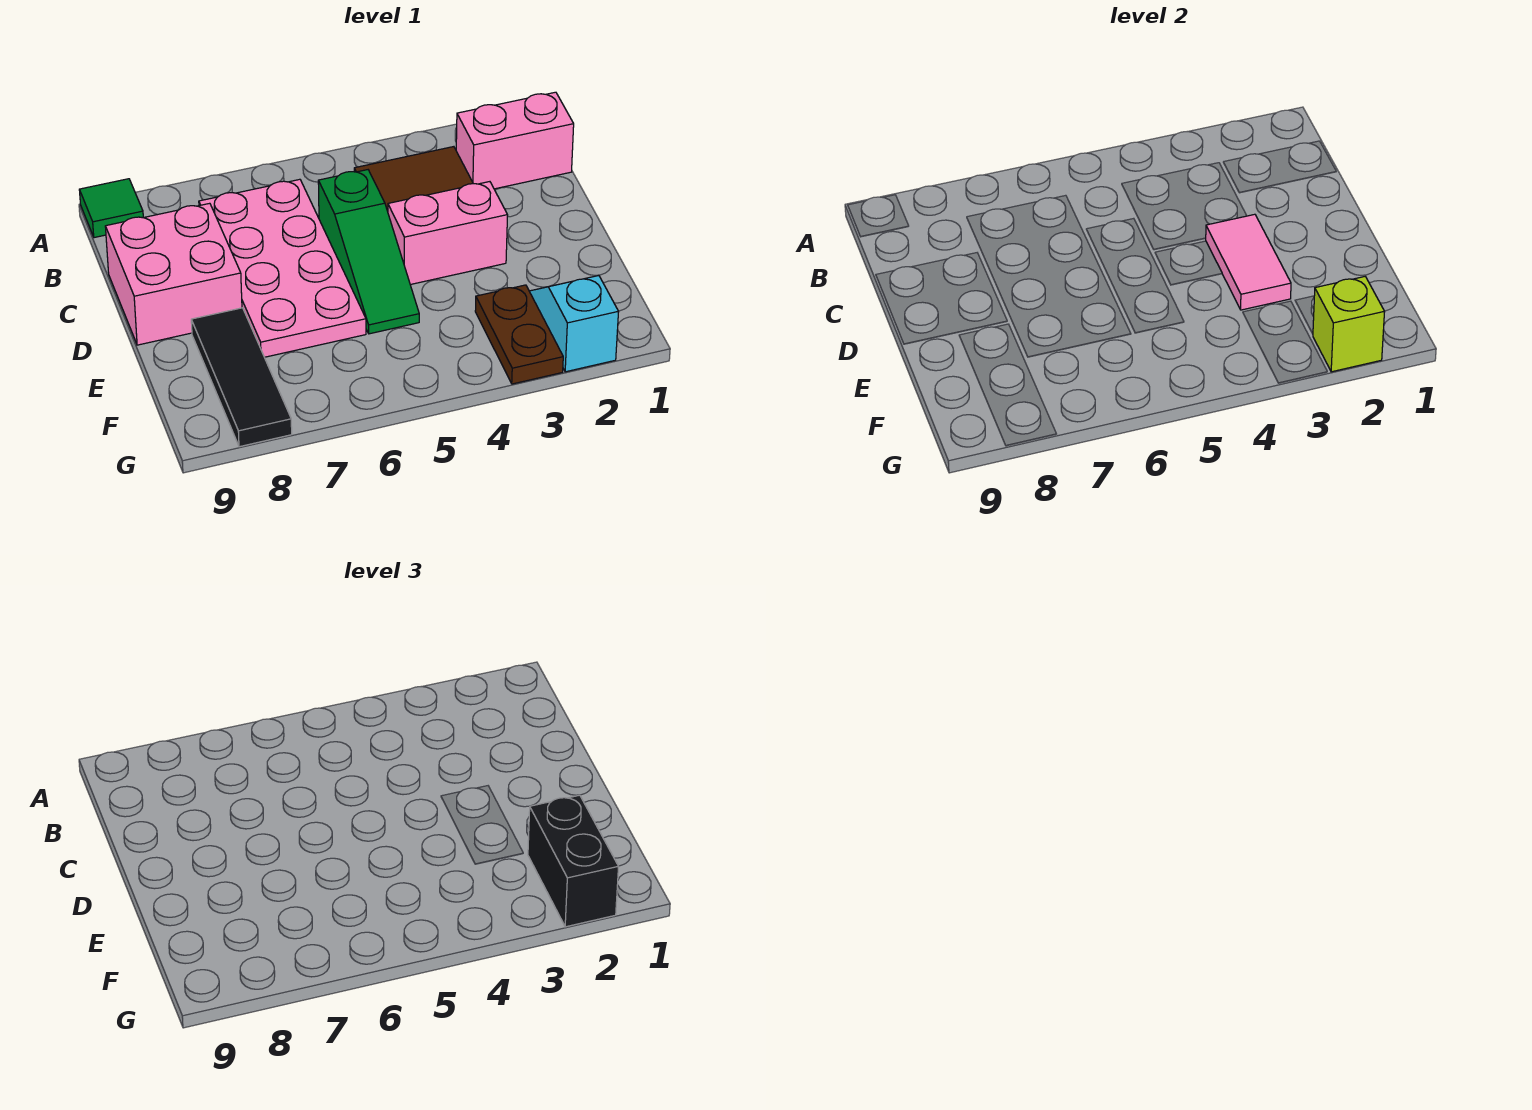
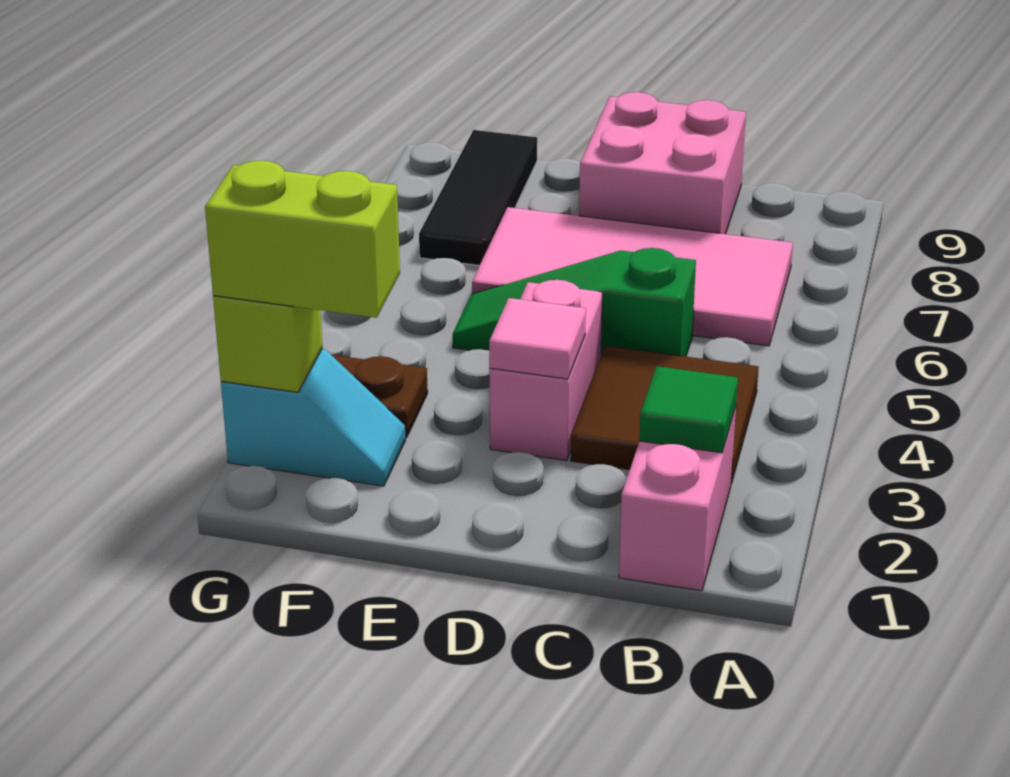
green tile A9 level 1 -> green tile B2 level 2
pink plate B6:E7 level 1 -> pink tile B6:E7 level 1
pink tile D3:E3 level 2 -> pink tile D3 level 2
black tile E8:G8 level 1 -> black tile F7:F9 level 1
black brick F2:G2 level 3 -> lime brick F2:G2 level 3

